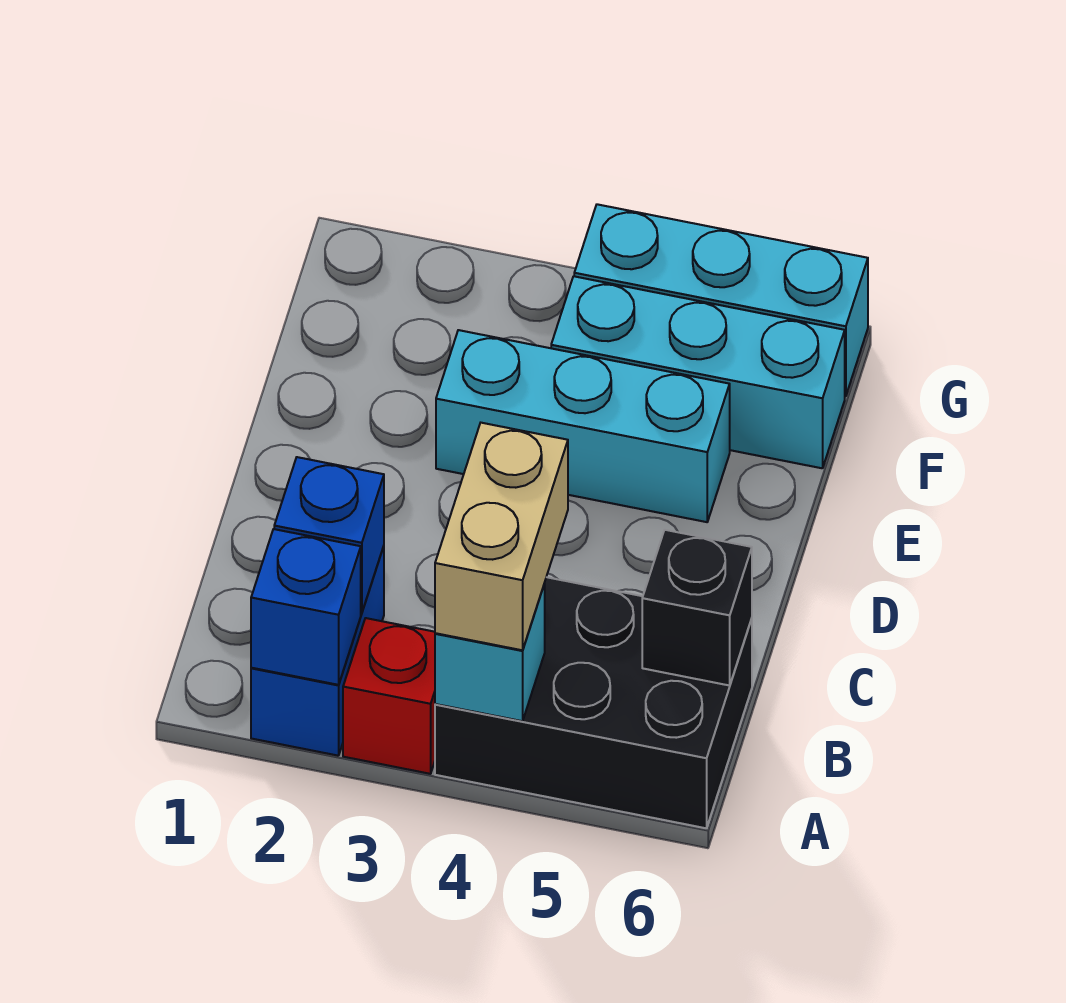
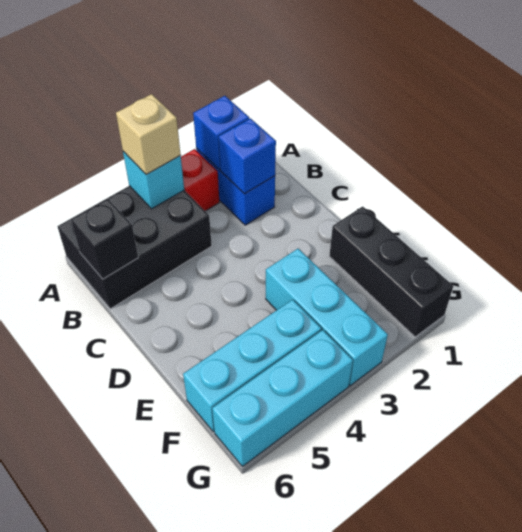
tan brick A4:B4 level 3 -> tan brick A4 level 3
none -> black brick E1:G1 level 1
cyan brick E3:E5 level 1 -> cyan brick E3:G3 level 1

